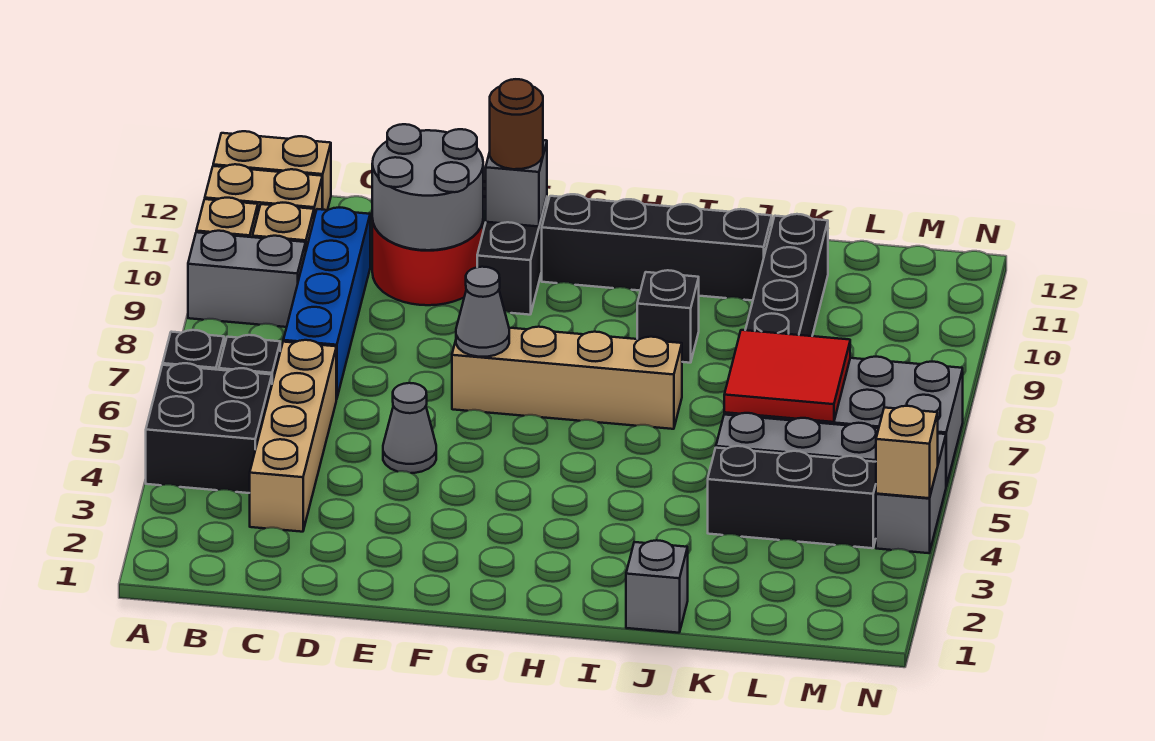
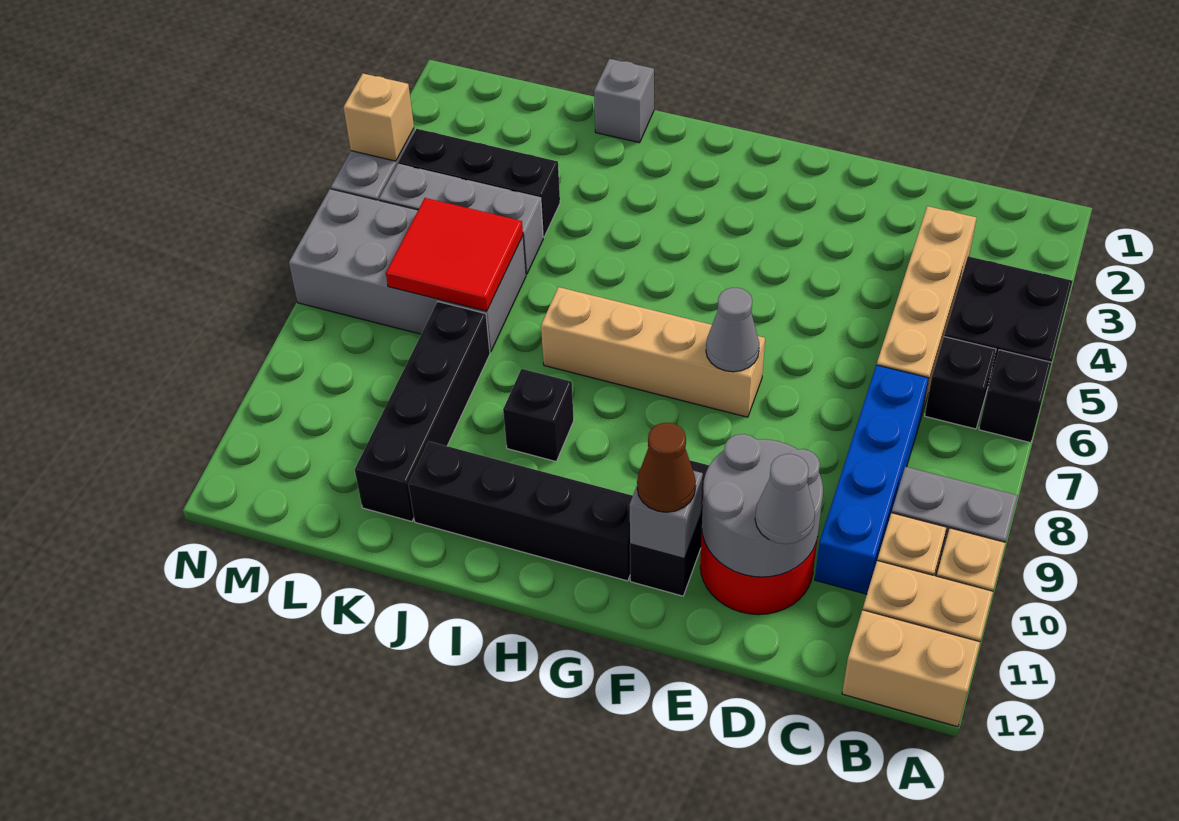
grey cone E5 level 1 -> grey cone D11 level 3
brown round brick F11 level 3 -> brown cone F11 level 3

